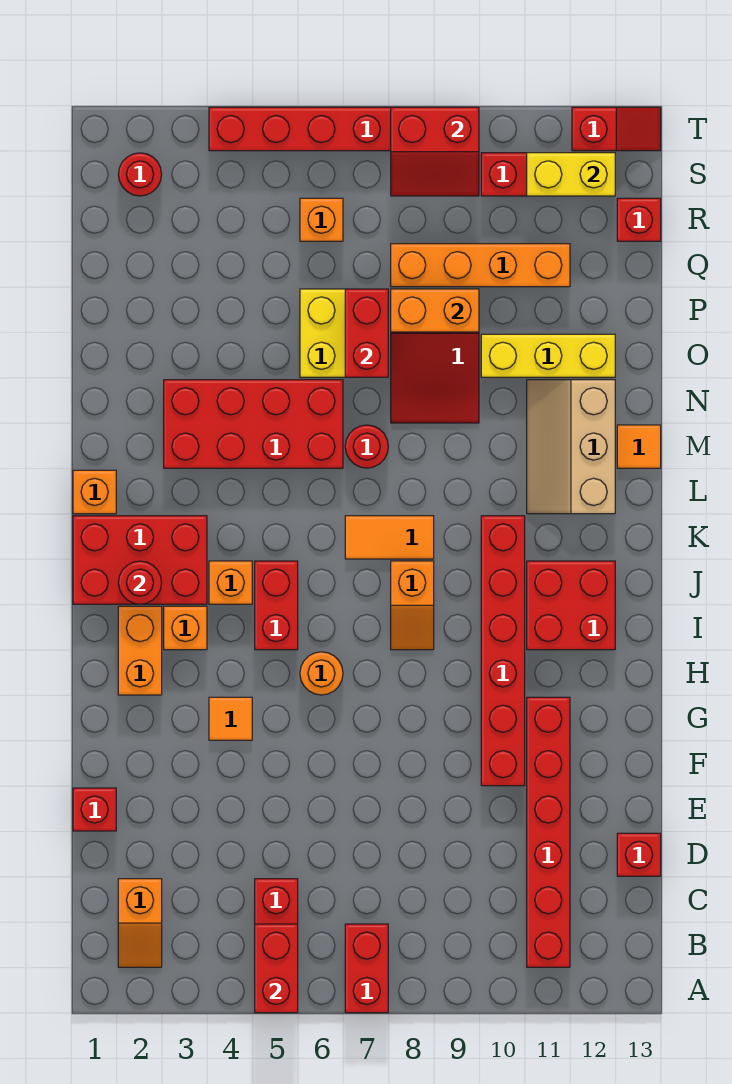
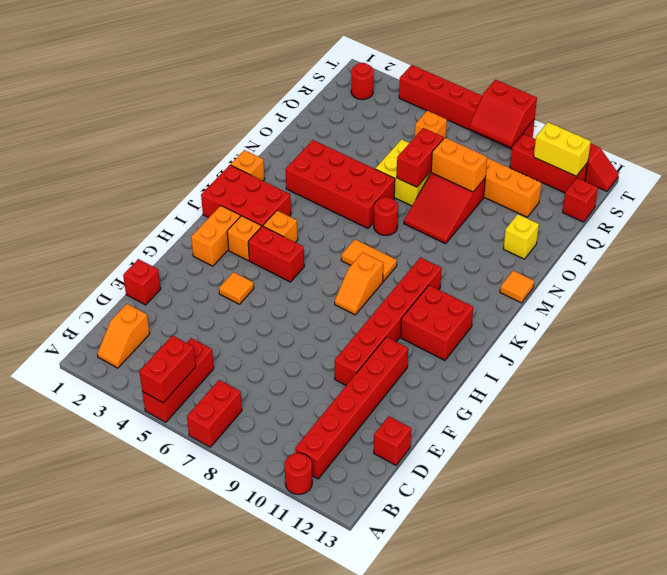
orange round brick H6 level 1 -> none
red brick I5:J5 level 1 -> red brick I4:I5 level 1
red round brick J2 level 2 -> red round brick A11 level 1
tan slope L11:N12 level 1 top 12 -> none
yellow brick O10:O12 level 1 -> yellow brick O12 level 1

